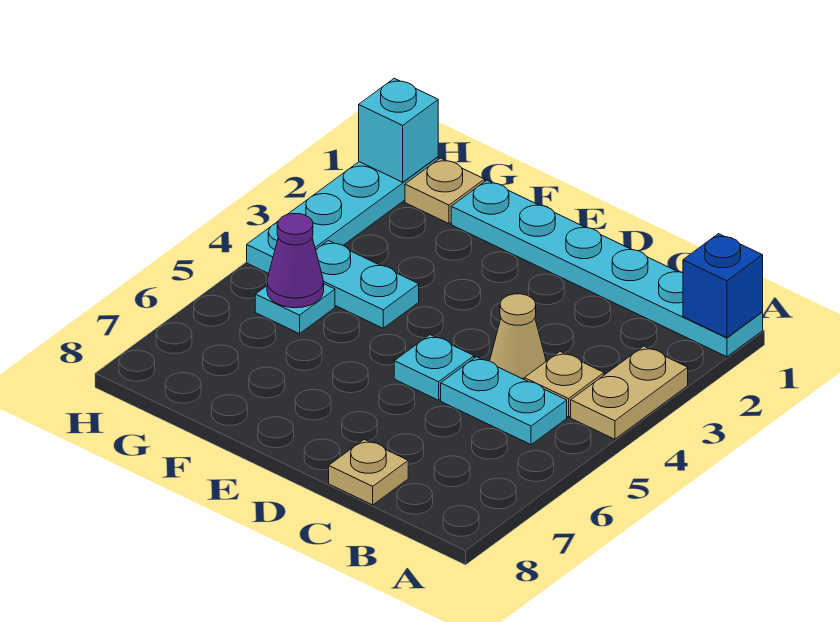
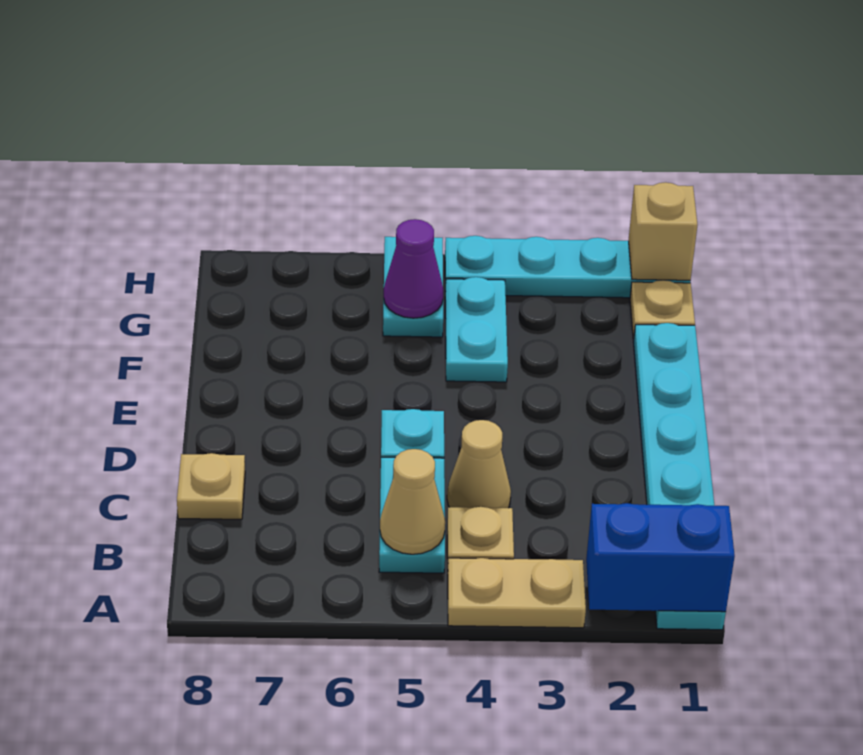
blue brick A1 level 2 -> blue brick A1:A2 level 2
none -> tan cone B5 level 2
cyan plate G5 level 1 -> cyan plate G5:H5 level 1
cyan brick H1 level 2 -> tan brick H1 level 2

